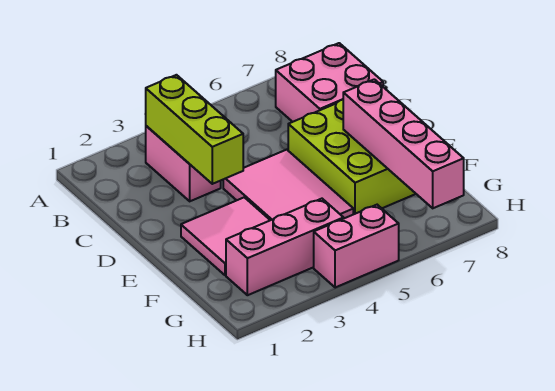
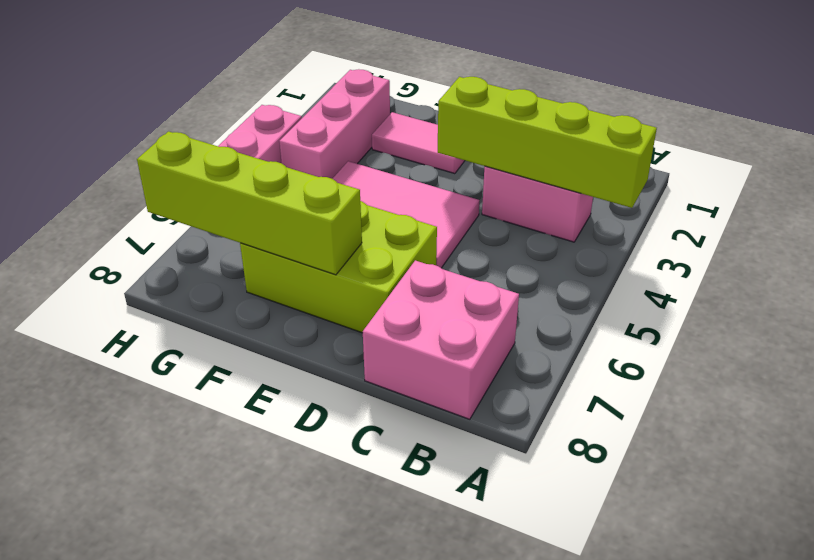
lime brick B3:D3 level 2 -> lime brick A3:D3 level 2
pink tile E2:F3 level 1 -> pink tile E2:F2 level 1
pink brick E7:H7 level 2 -> lime brick E7:H7 level 2

